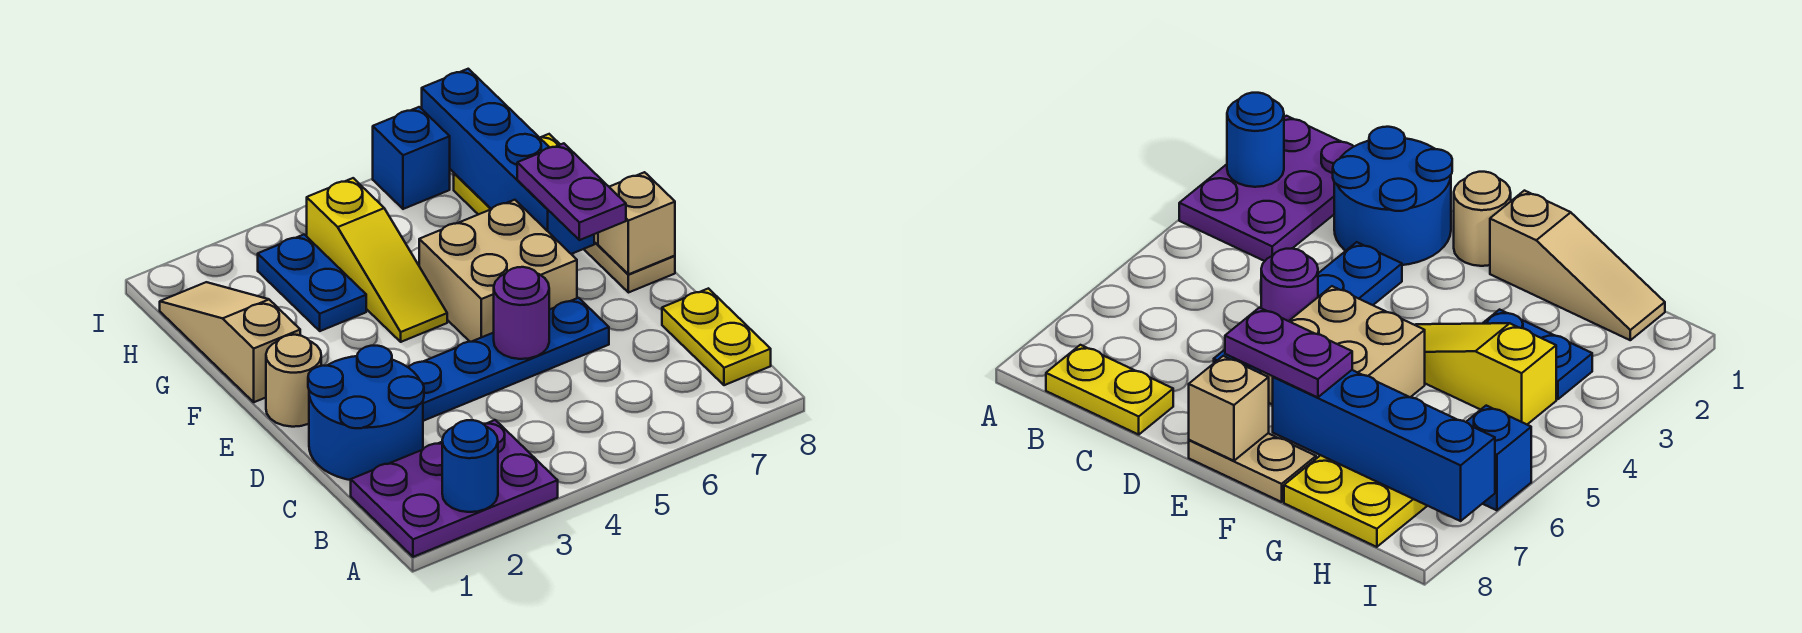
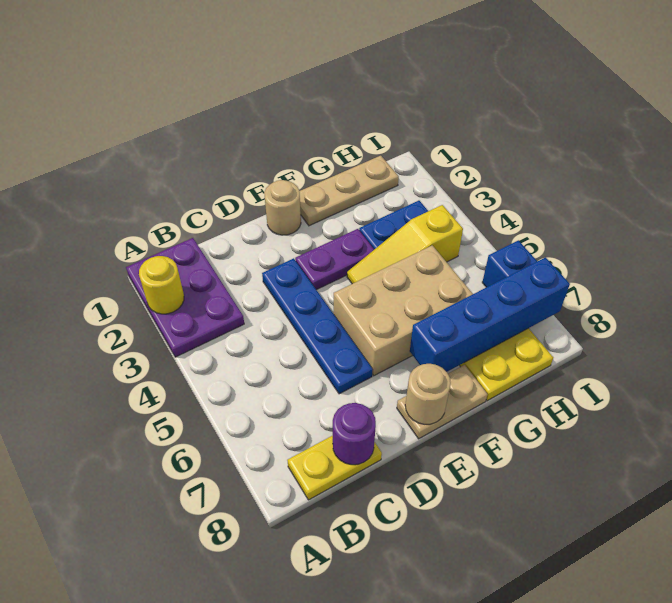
blue round brick A2 level 2 -> yellow round brick A2 level 2
blue round brick C1:D2 level 1 -> none
purple round brick D5 level 2 -> purple round brick C8 level 2
tan brick E5:F6 level 1 -> tan brick E5:G6 level 1
purple plate E7:F7 level 3 -> purple plate E3:F3 level 1
tan brick E8 level 2 -> tan round brick E8 level 2
tan slope F1:H1 level 1 top F -> tan plate F1:H1 level 1

